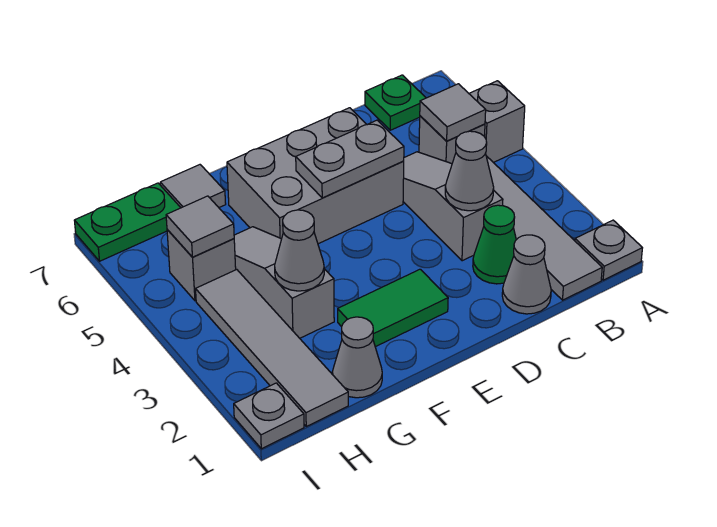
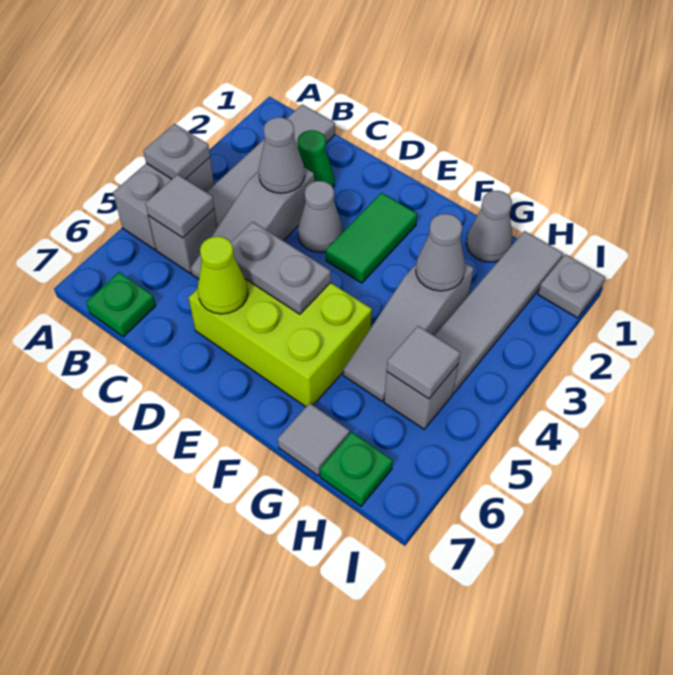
grey plate A1 level 1 -> grey plate A4 level 2
grey brick A5 level 1 -> grey brick A4:A5 level 1
grey cone C1 level 1 -> grey cone D3 level 1
grey brick D5:F6 level 1 -> lime brick D5:F6 level 1
none -> lime cone D6 level 2
green tile E2:F2 level 1 -> green tile E2:E3 level 1
green plate H7:I7 level 1 -> green plate H7 level 1

